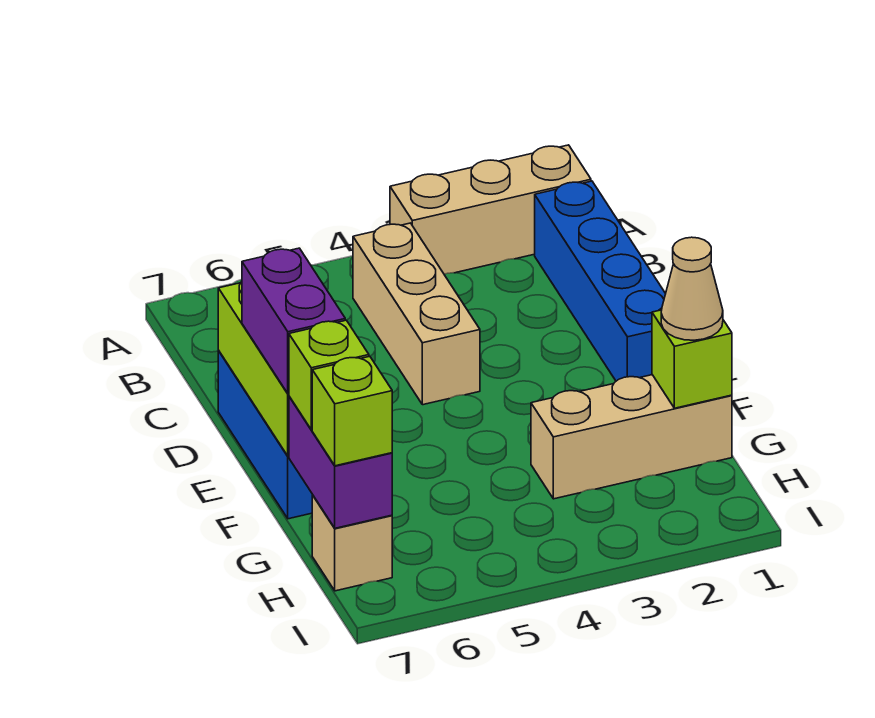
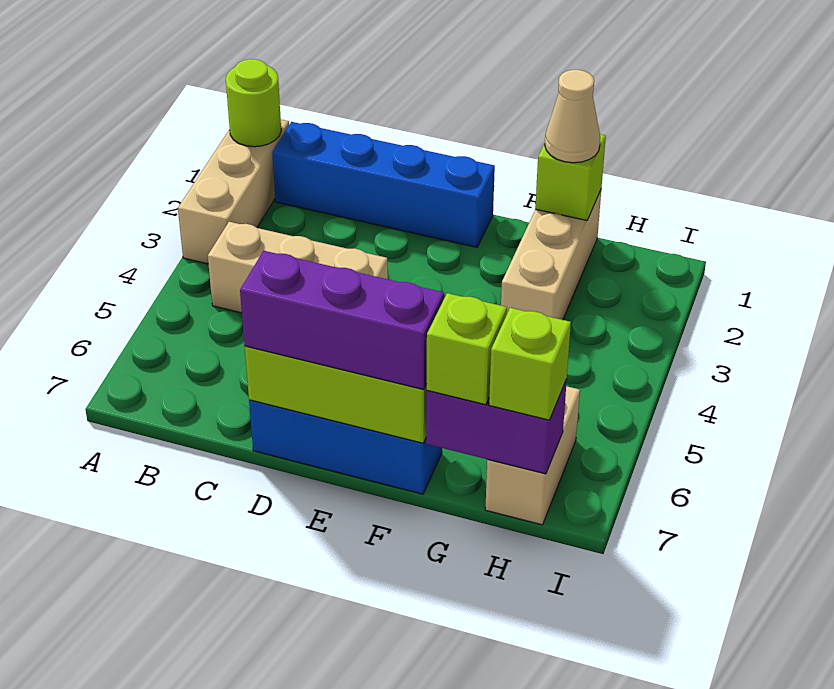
none -> lime round brick A1 level 2
purple brick E7:F7 level 3 -> purple brick D7:F7 level 3
tan brick H7 level 1 -> tan brick H6:H7 level 1

